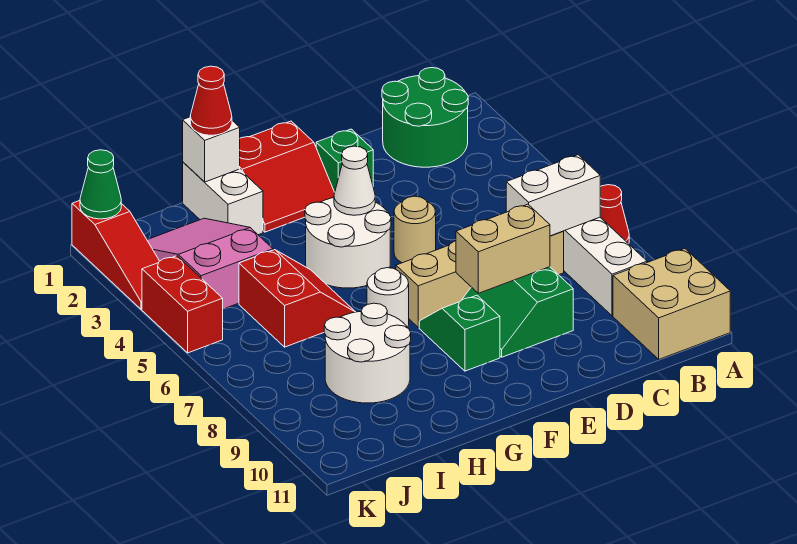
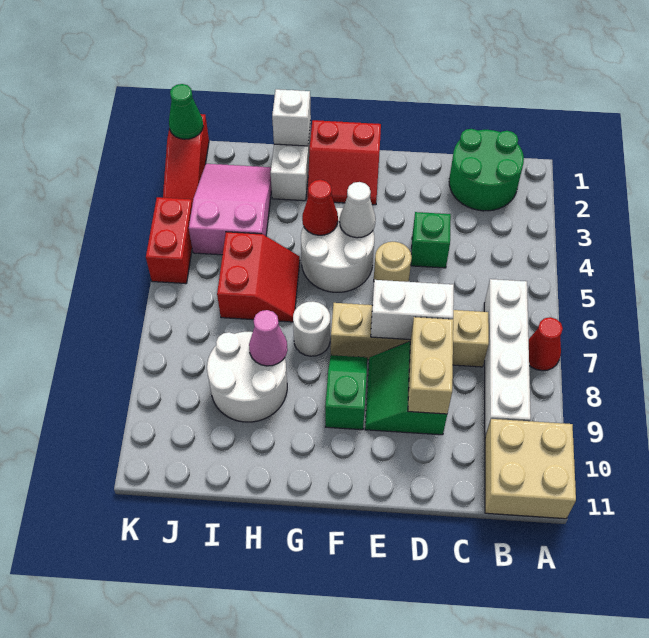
white brick B7:C7 level 2 -> white brick D7:E7 level 2
tan brick D8:E8 level 2 -> tan brick D8:D9 level 2
green brick E2 level 1 -> green brick D4 level 1
red cone H1 level 3 -> red cone G4 level 2
none -> pink cone H8 level 2

